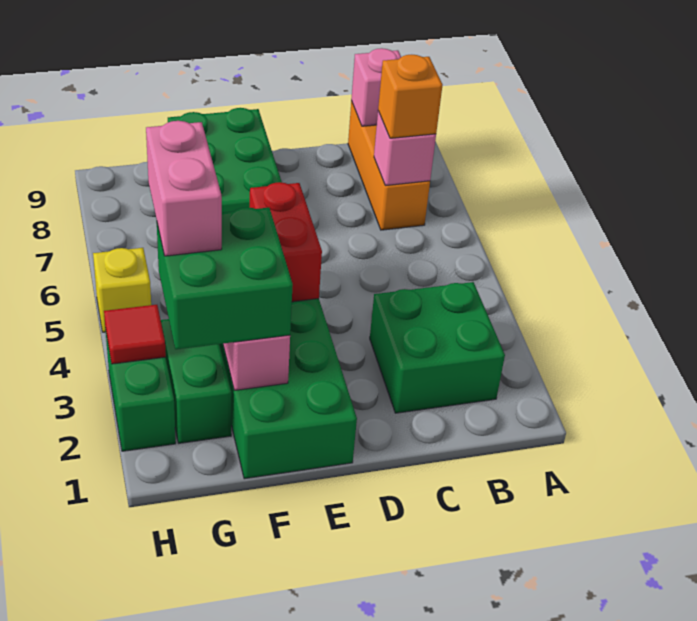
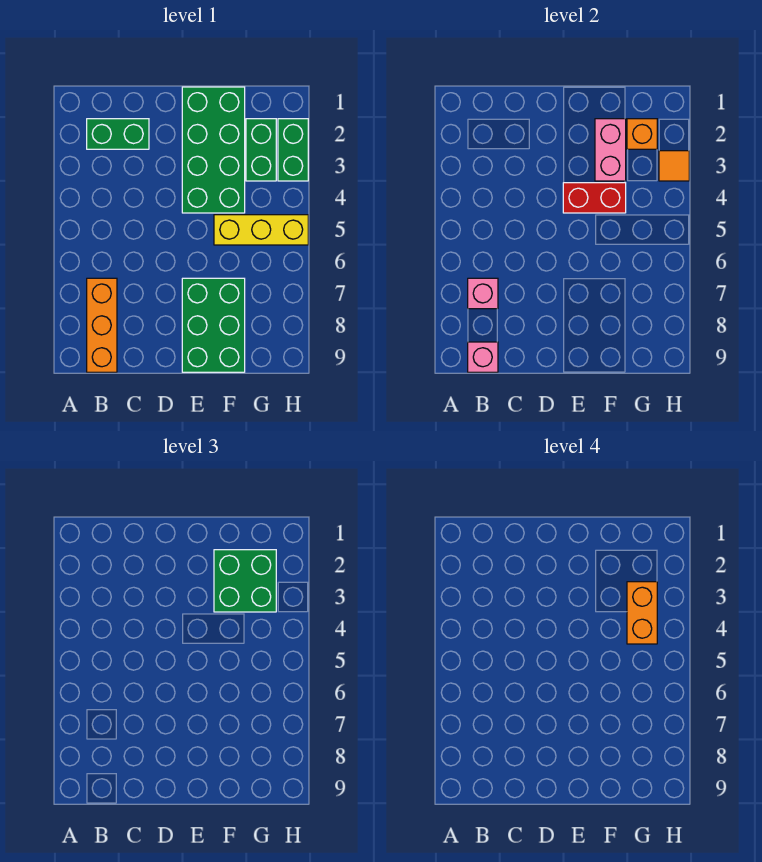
green brick B2:C3 level 1 -> green brick B2:C2 level 1
orange brick B7 level 3 -> orange brick G2 level 2
red brick E4:E5 level 2 -> red brick E4:F4 level 2
pink brick G3:G4 level 4 -> orange brick G3:G4 level 4
red tile H3 level 2 -> orange tile H3 level 2
yellow brick H5 level 1 -> yellow brick F5:H5 level 1

